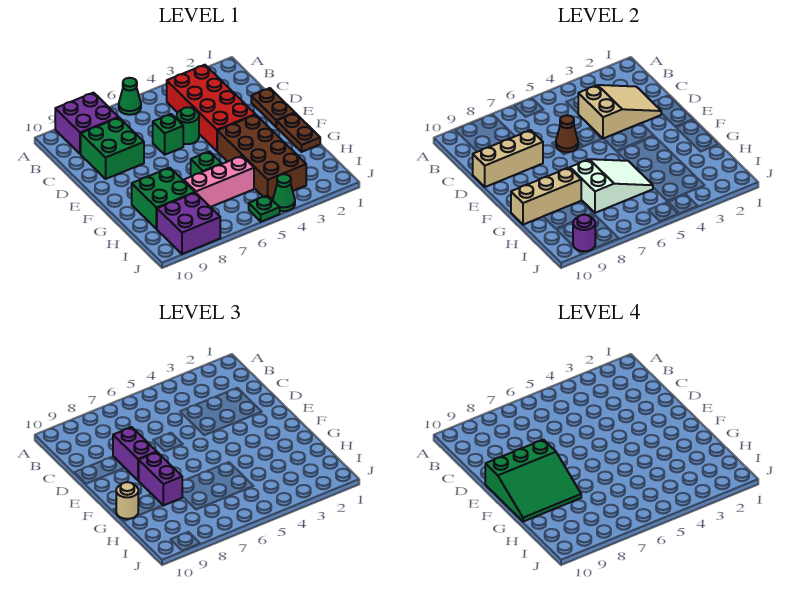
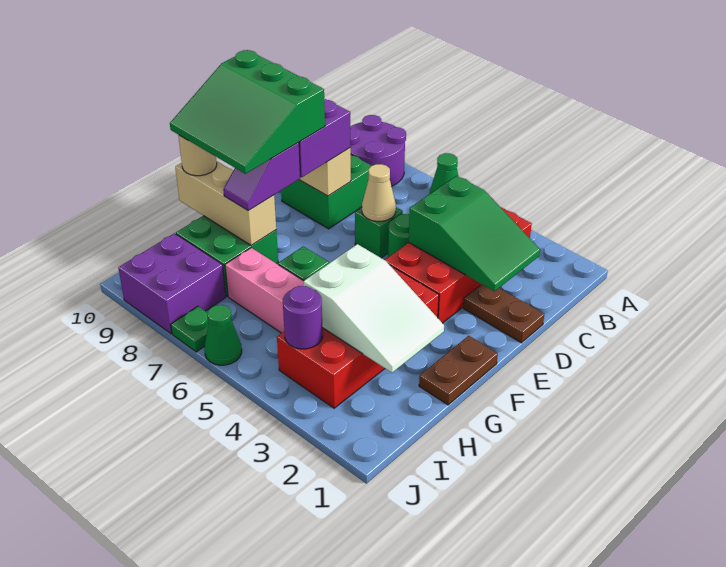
purple brick A8:B9 level 1 -> purple round brick A8:B9 level 1
tan slope C2:D4 level 2 top 4 -> green slope C2:D4 level 2 top 4
brown plate D1:E1 level 1 -> brown plate D1:D2 level 1
brown cone D6 level 2 -> tan cone D6 level 2
brown brick F3:I4 level 1 -> red brick F3:I4 level 1
purple brick F8:G8 level 3 -> purple slope F8:G8 level 3 top F
white slope G5:H7 level 2 top 7 -> white slope G2:H4 level 2 top 4
green cone J4 level 1 -> green cone J6 level 1
green plate J5 level 1 -> green plate J7 level 1
purple round brick J9 level 2 -> purple round brick I4 level 2

